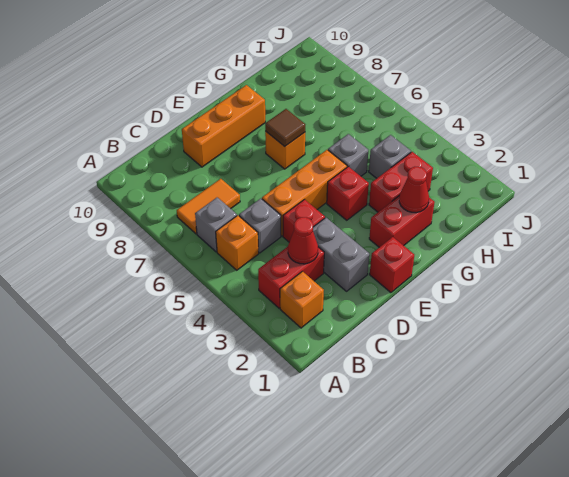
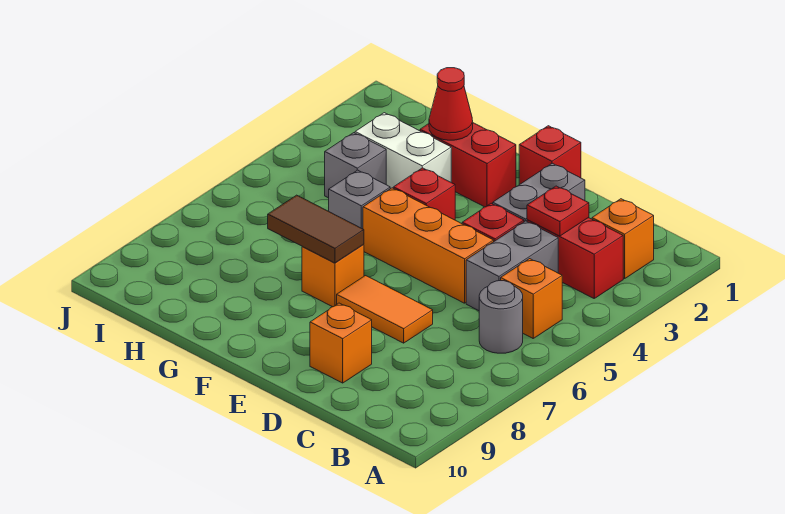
grey brick B6 level 1 -> grey round brick B6 level 1
orange tile B7:C7 level 1 -> orange tile D7:E7 level 1
red cone C3 level 2 -> red plate C3 level 2
grey brick C5 level 1 -> grey brick C4:C5 level 1
orange brick D9:F9 level 1 -> orange brick D9 level 1
brown tile F7 level 2 -> brown tile F7:G7 level 2
red brick G3:H3 level 1 -> white brick G3:H3 level 1

